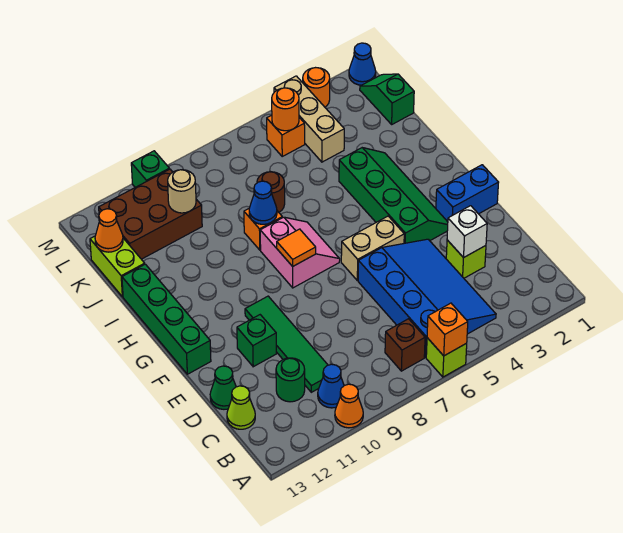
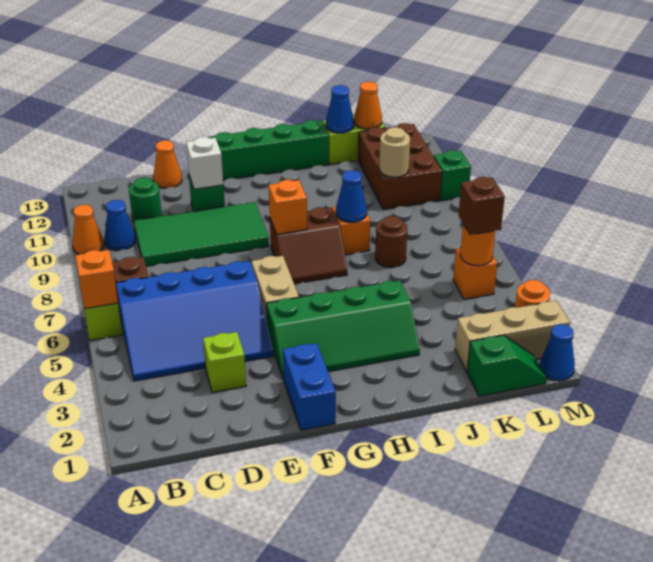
green tile C10:F10 level 1 -> green tile C9:F10 level 1
lime cone C13 level 1 -> none
white brick D3 level 2 -> white brick E11 level 2
green cone D13 level 1 -> orange cone D13 level 1
pink slope G7:H8 level 1 top 8 -> brown slope G7:H8 level 1 top 8
orange tile G8 level 2 -> orange brick G8 level 2
none -> blue cone J13 level 2
tan brick K4:M4 level 1 -> tan brick K2:M2 level 1
none -> brown brick L5 level 3

